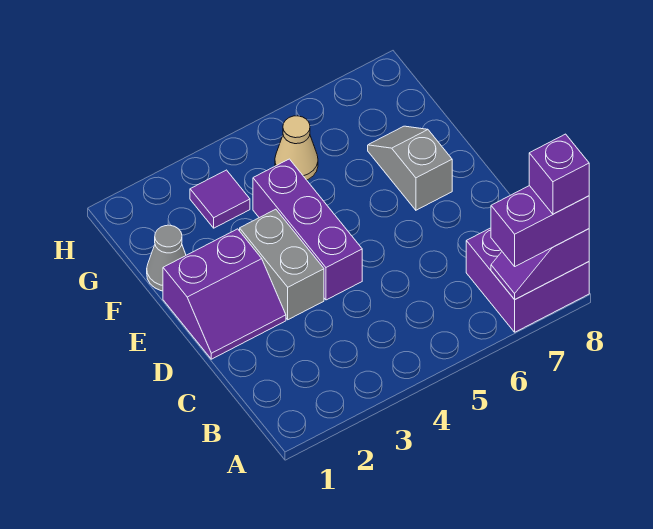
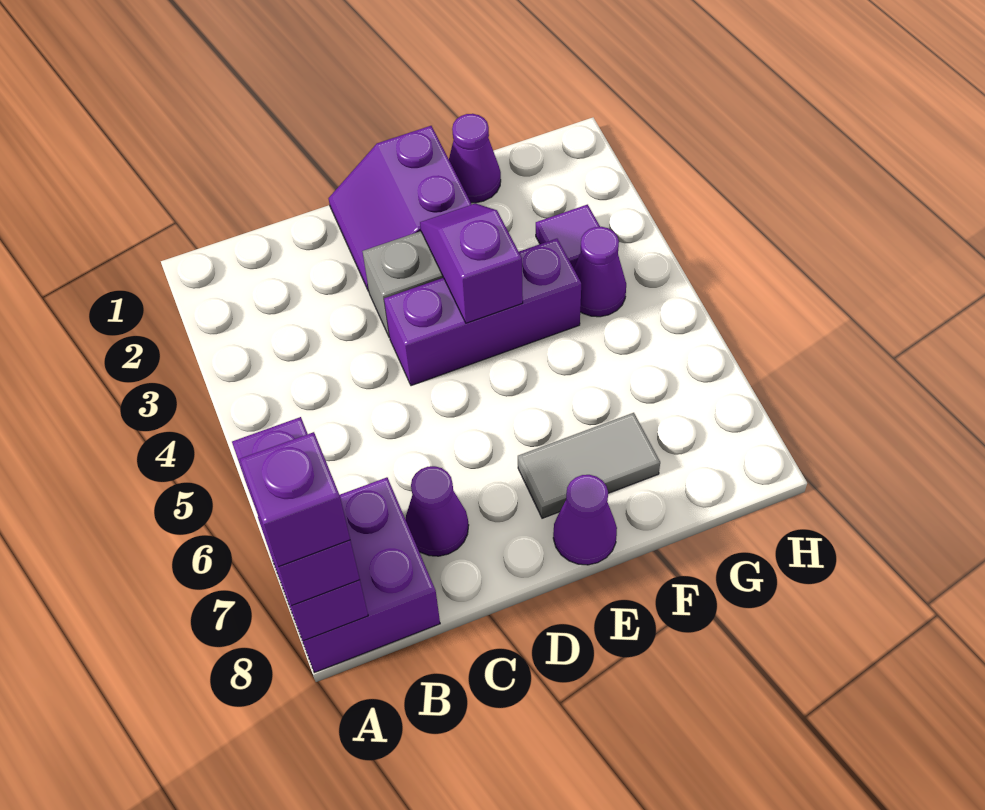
none -> purple cone C7 level 1
none -> purple slope E3:E4 level 2 top 4
grey slope E7:F7 level 1 top E -> grey tile E7:F7 level 1
none -> purple cone E8 level 1
grey cone F1 level 1 -> purple cone F1 level 1
none -> purple cone G4 level 1
tan cone G5 level 1 -> none

